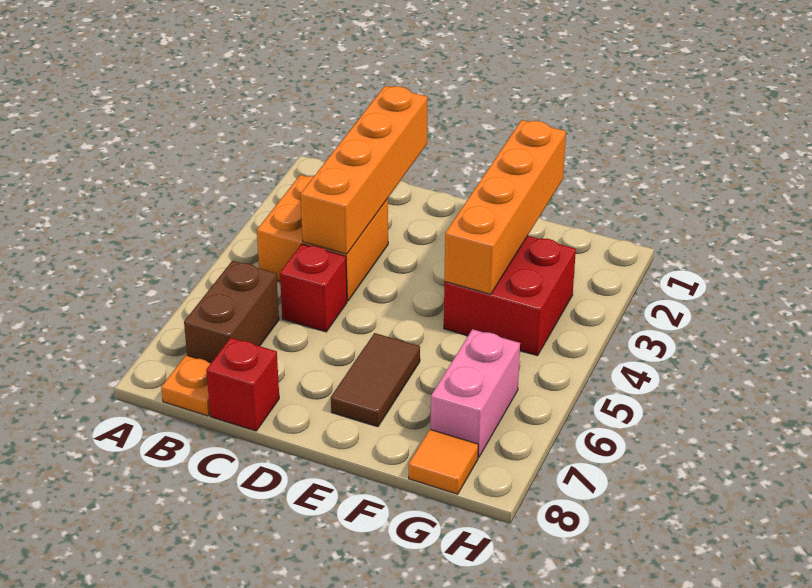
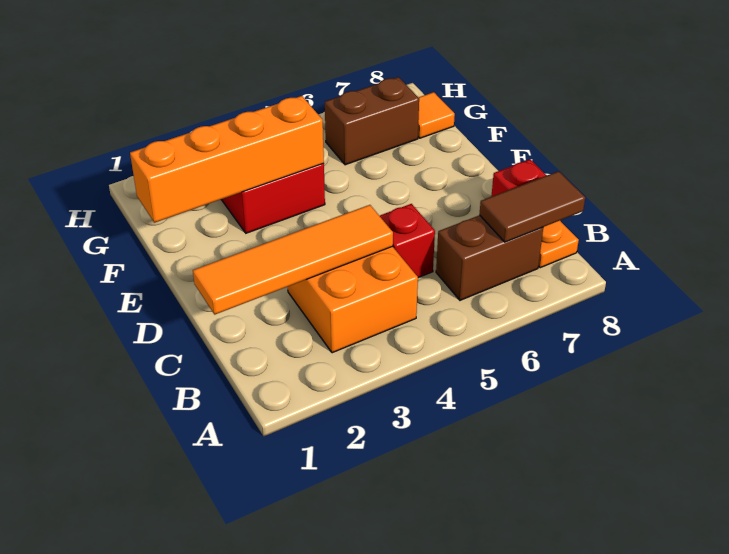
orange brick C1:C4 level 2 -> orange tile C1:C4 level 2
brown tile E6:E7 level 1 -> brown tile B7:B8 level 2
pink brick G6:G7 level 1 -> brown brick G6:G7 level 1

